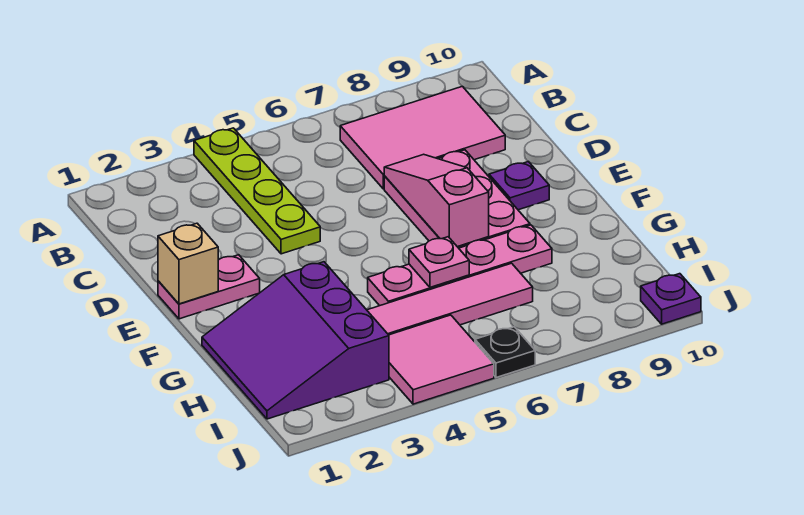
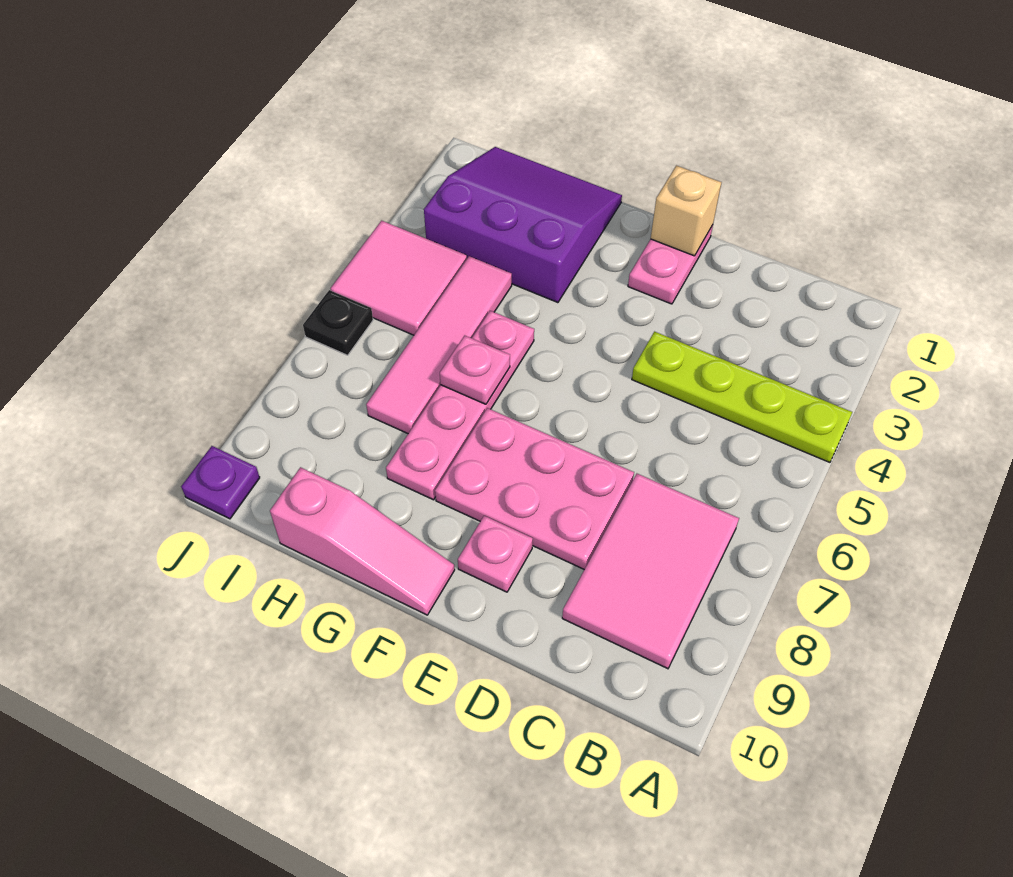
pink slope D7:F7 level 2 top F -> pink slope F10:H10 level 1 top H
purple plate E9 level 1 -> pink plate E9 level 1

